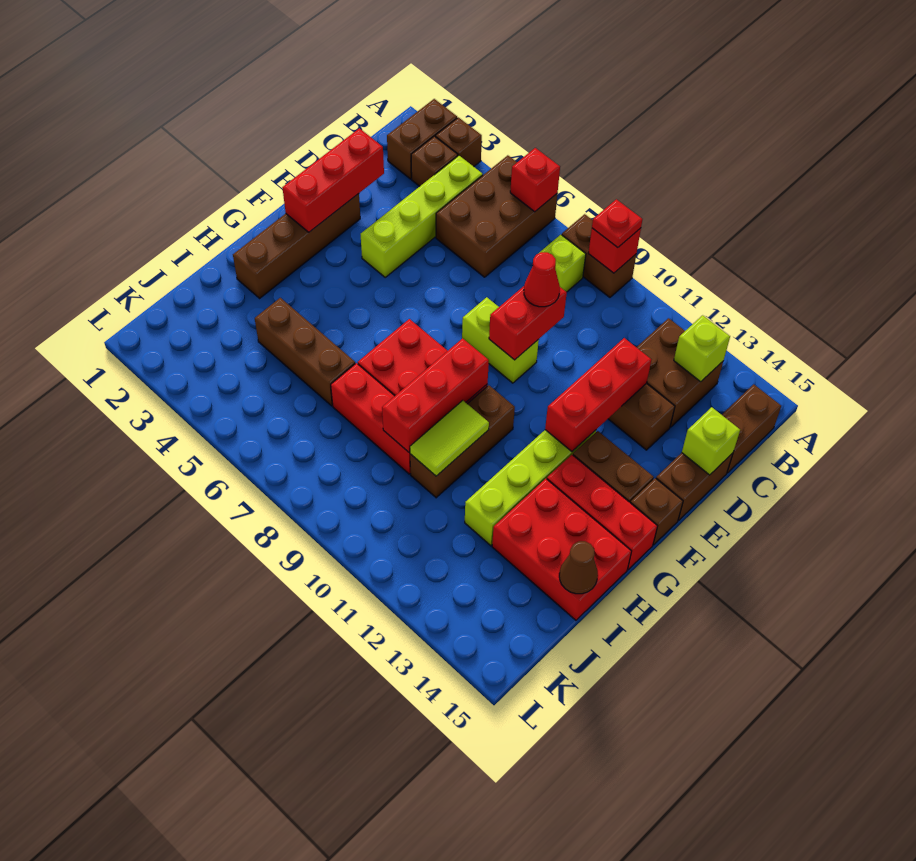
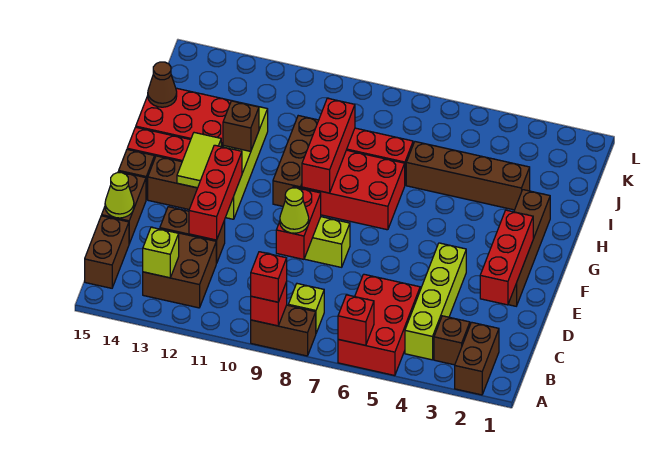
brown brick A3 level 1 -> brown brick H12 level 2
brown brick A5:C6 level 1 -> red brick A5:C6 level 1
red plate A9 level 3 -> red brick A9 level 3
red cone D9 level 3 -> lime cone D9 level 3
lime brick D15 level 2 -> lime cone D15 level 2
lime tile H10:I10 level 2 -> lime tile F13:G13 level 2
brown brick I4:I6 level 1 -> brown brick I3:I6 level 1

